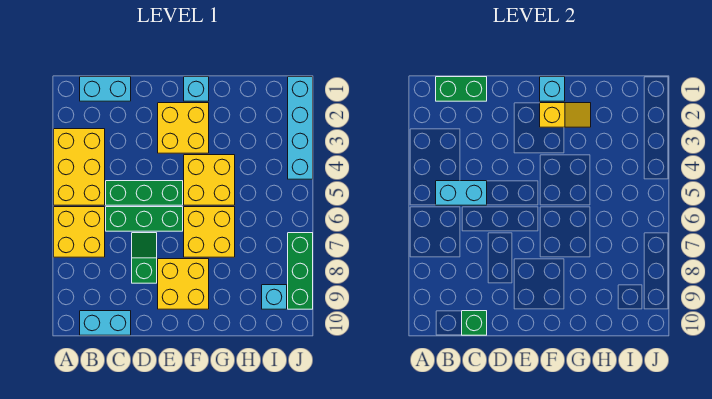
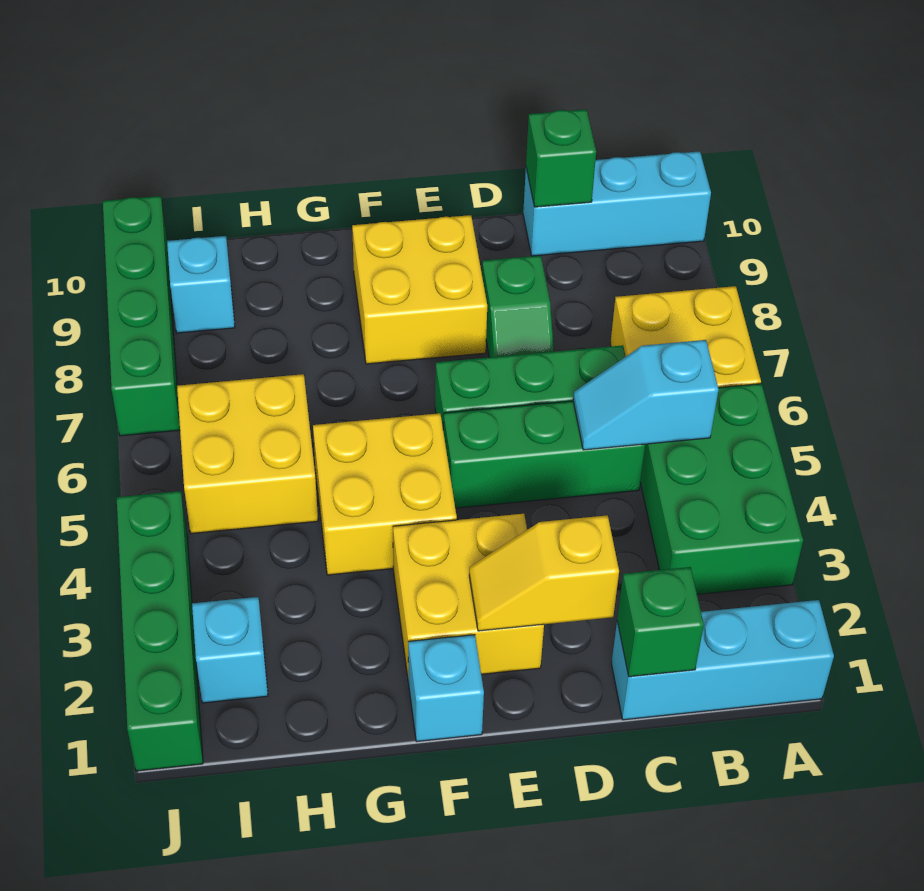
yellow brick A3:B5 level 1 -> green brick A3:B5 level 1
cyan brick B1:C1 level 1 -> cyan brick A1:C1 level 1
green brick B1:C1 level 2 -> green brick C1 level 2
cyan brick B5:C5 level 2 -> cyan slope B5:C5 level 2 top B
cyan brick B10:C10 level 1 -> cyan brick A10:C10 level 1
cyan brick F1 level 2 -> cyan brick I2 level 1
yellow slope F2:G2 level 2 top F -> yellow slope D2:E2 level 2 top D
yellow brick F6:G7 level 1 -> yellow brick H5:I6 level 1
cyan brick J1:J4 level 1 -> green brick J1:J4 level 1
green brick J7:J9 level 1 -> green brick J7:J10 level 1

